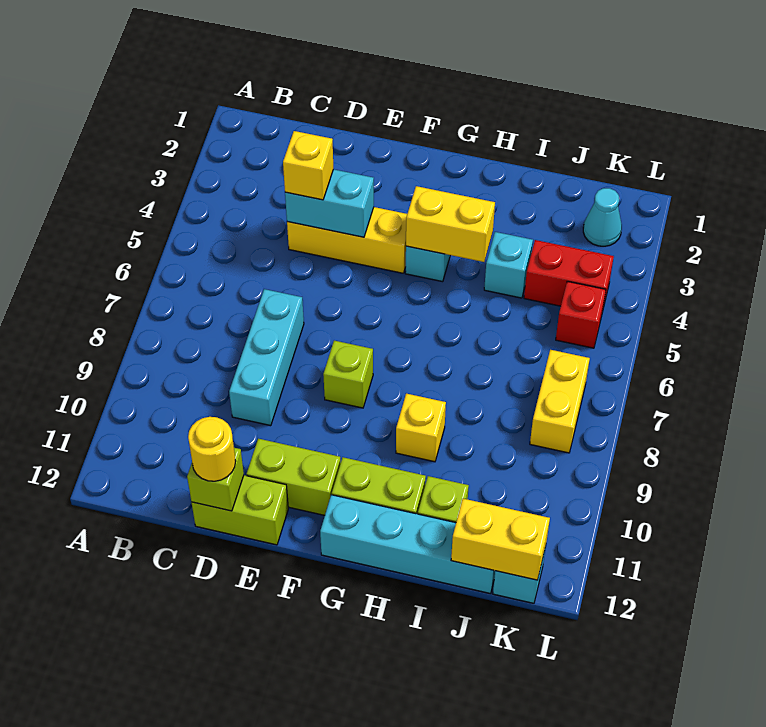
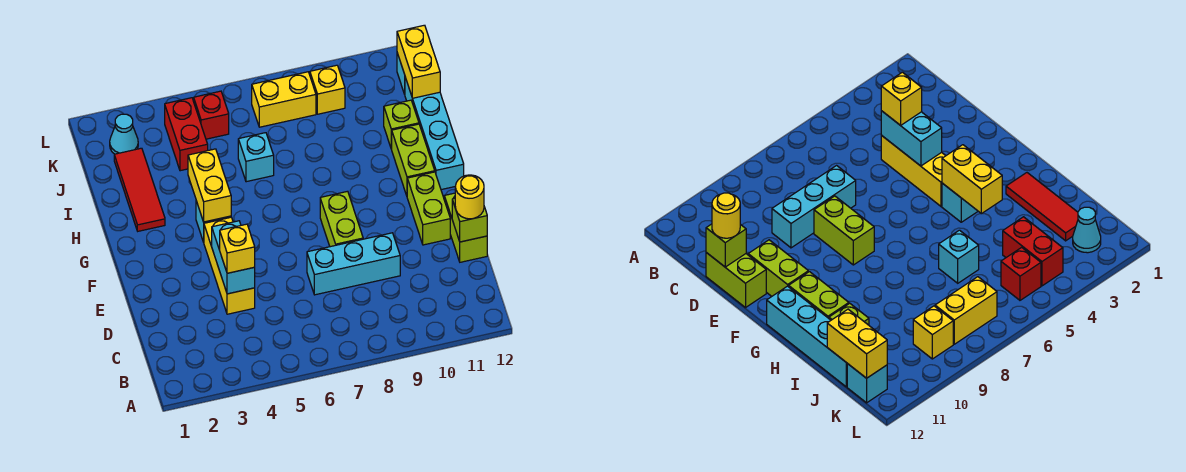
lime brick F8 level 1 -> lime brick E8:F8 level 1
none -> red tile H2:J2 level 1
yellow brick H9 level 1 -> yellow brick K9 level 1
cyan brick I4 level 1 -> cyan brick I6 level 1

